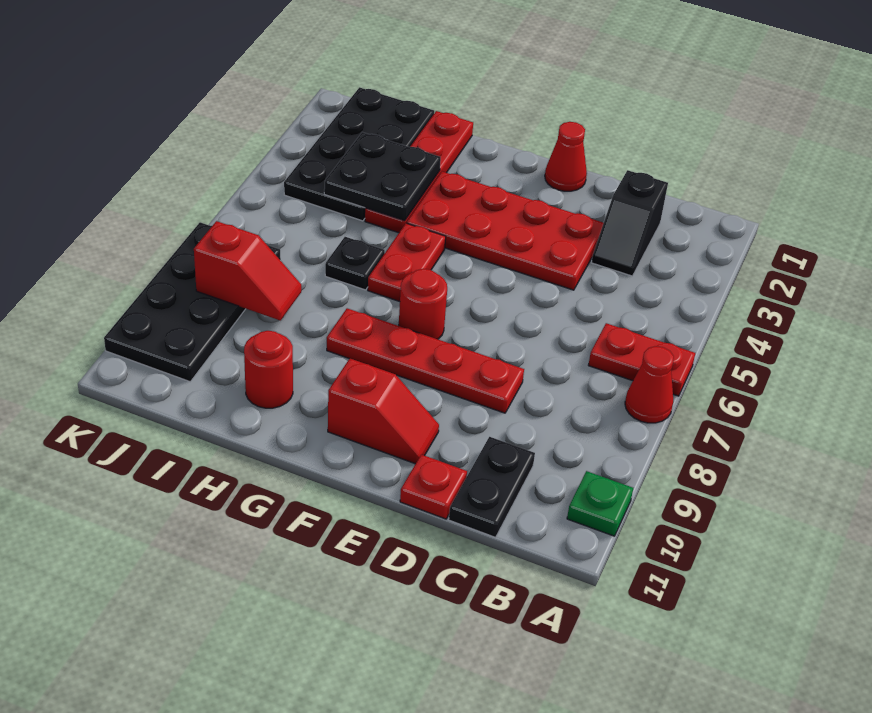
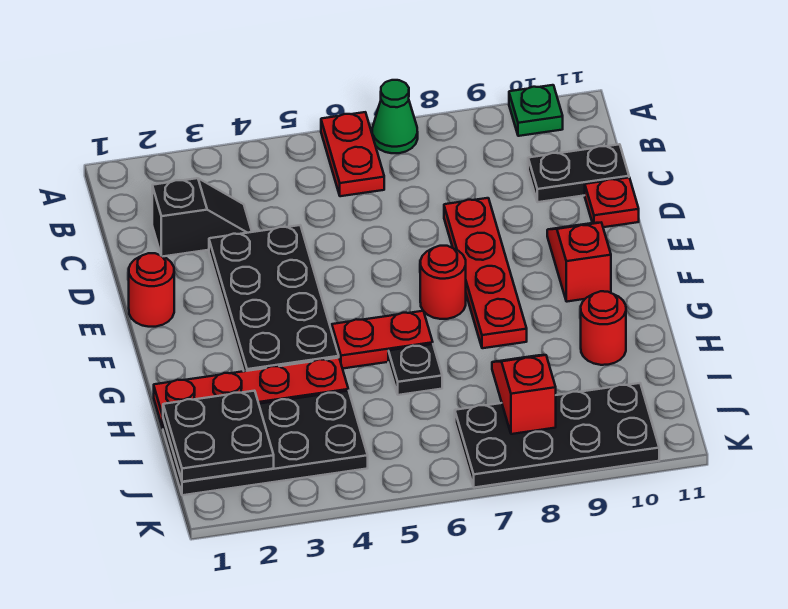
red cone A7 level 1 -> green cone A7 level 1
red plate D3:G4 level 1 -> black plate D3:G4 level 1
red cone E1 level 1 -> red round brick E1 level 1
black plate H3:I4 level 2 -> black plate I1:J2 level 2

